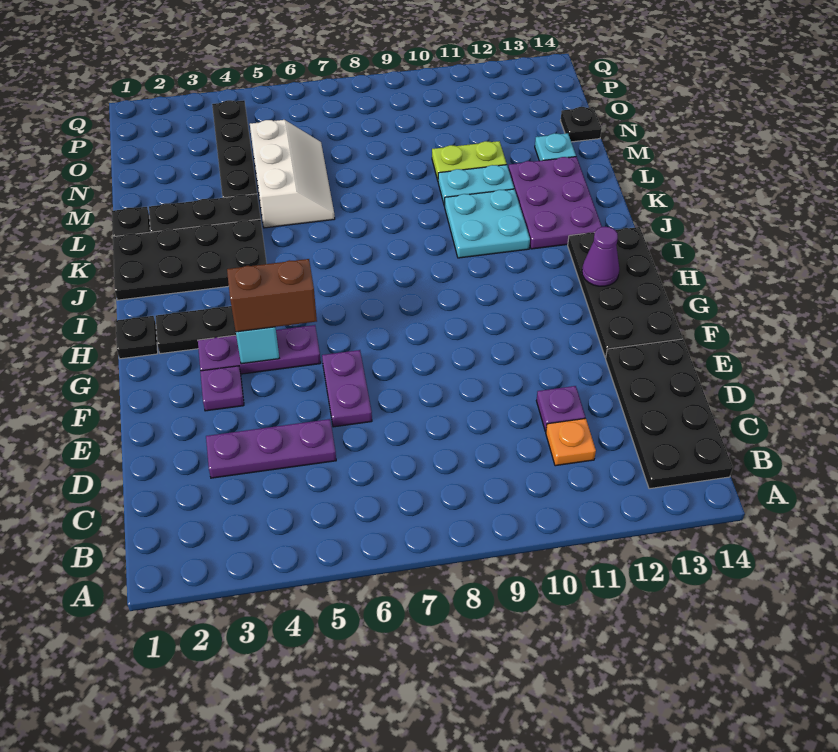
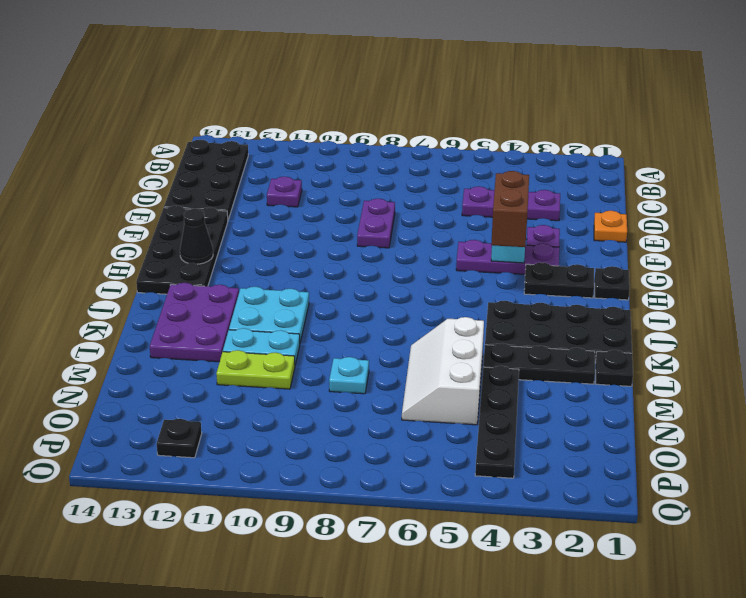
orange plate C11 level 1 -> orange plate E1 level 1
purple plate E6:F6 level 1 -> purple plate E8:F8 level 1
brown brick G4:G5 level 3 -> brown brick G4:H4 level 3
purple cone H13 level 2 -> black cone H13 level 2
cyan plate M13 level 1 -> cyan plate M8 level 1
black plate N14 level 1 -> black plate P12 level 1

